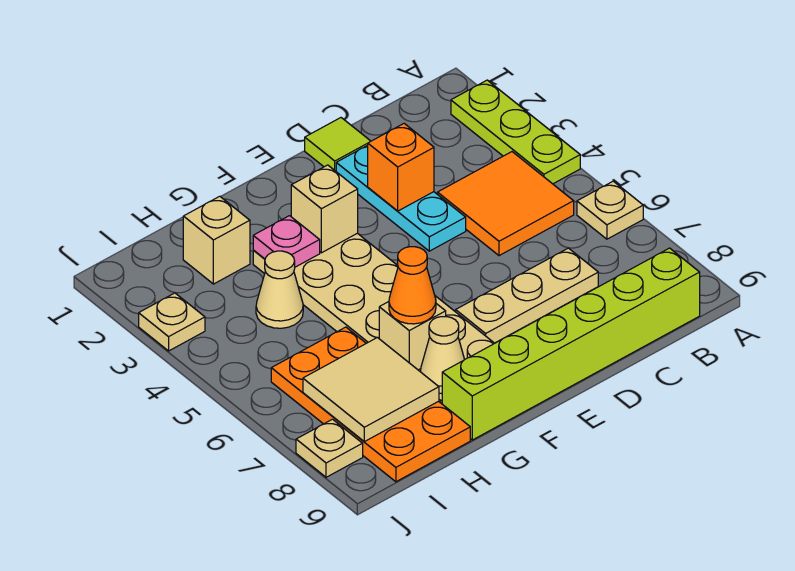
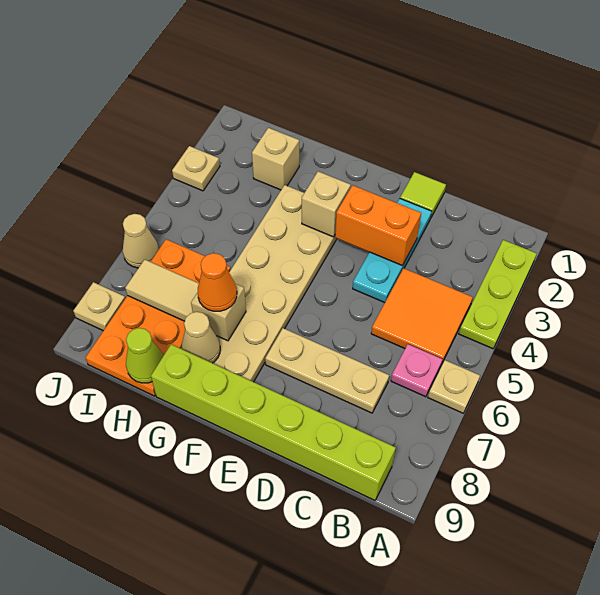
orange brick D3 level 2 -> orange brick D3:E3 level 2
pink plate G3 level 2 -> pink plate B6 level 1
tan cone H4 level 1 -> tan cone J6 level 1
tan tile H7:I8 level 2 -> tan tile H7:I7 level 2
none -> lime cone H9 level 2

